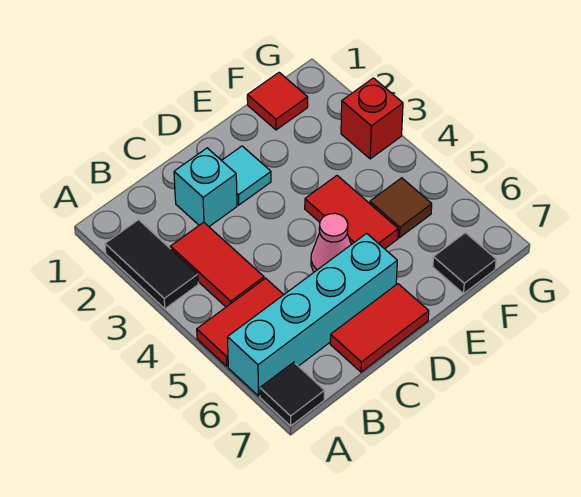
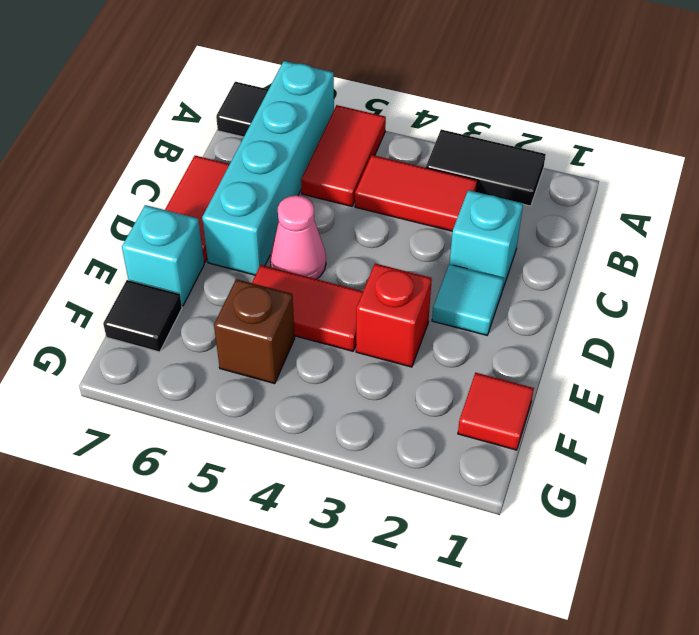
none -> cyan brick E7 level 1
brown tile F5 level 1 -> brown brick F5 level 1
red brick G3 level 1 -> red brick E3 level 1

